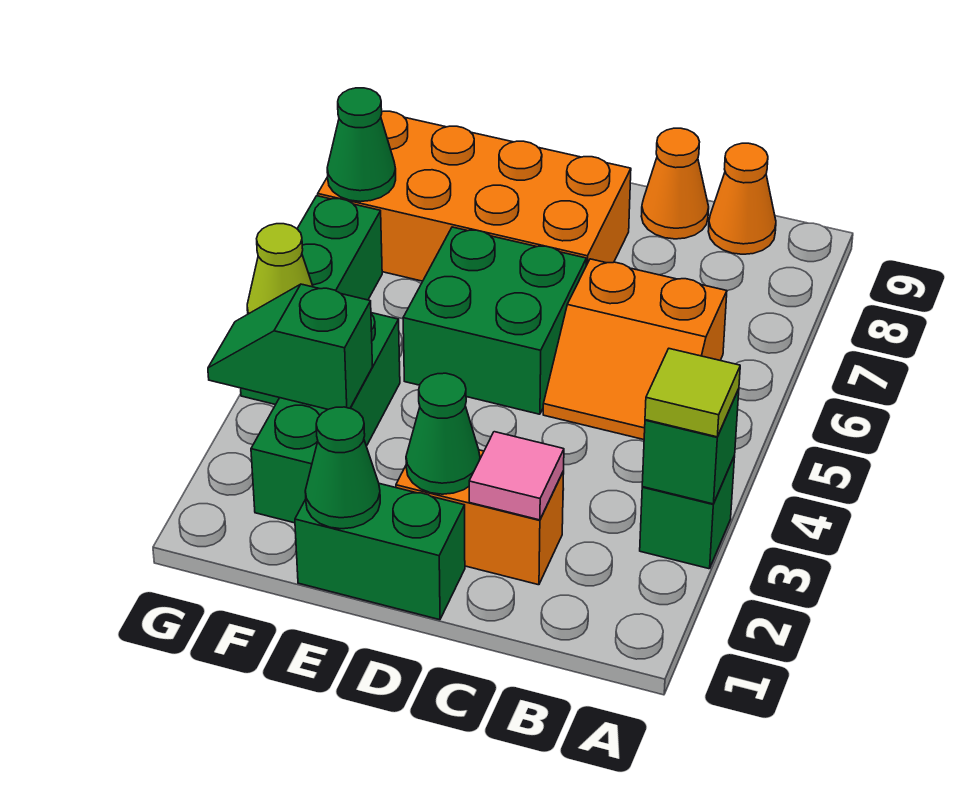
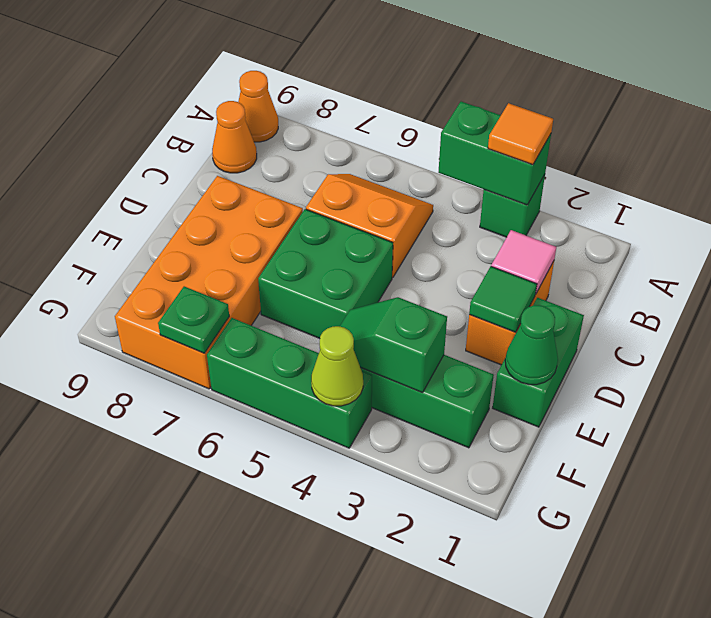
green brick A3 level 2 -> green brick A3:A4 level 2
lime tile A3 level 3 -> orange tile A3 level 3
orange slope B5:C6 level 1 top 6 -> orange slope B5:C6 level 1 top C
orange cone C9 level 1 -> orange cone A9 level 1
green cone D2 level 2 -> green tile D2 level 2
green slope F3:G3 level 2 top F -> green slope F3:F4 level 2 top 3
green cone G7 level 2 -> green plate G7 level 2

